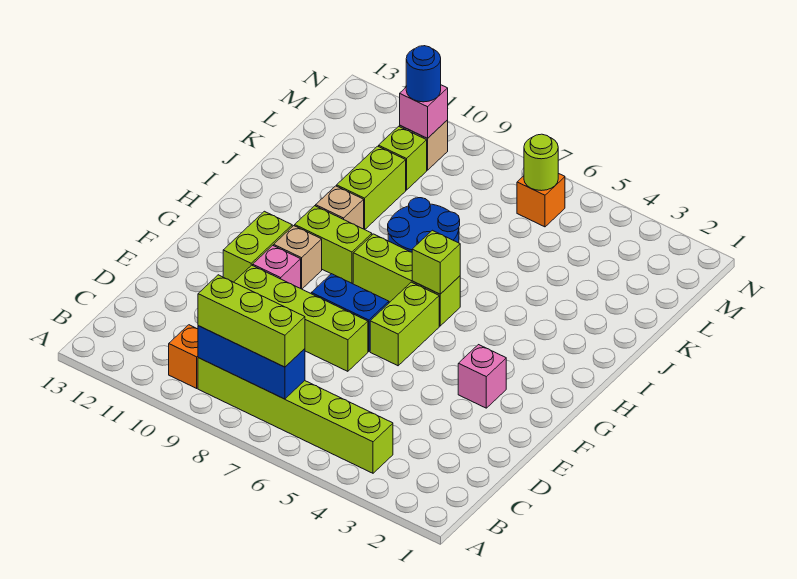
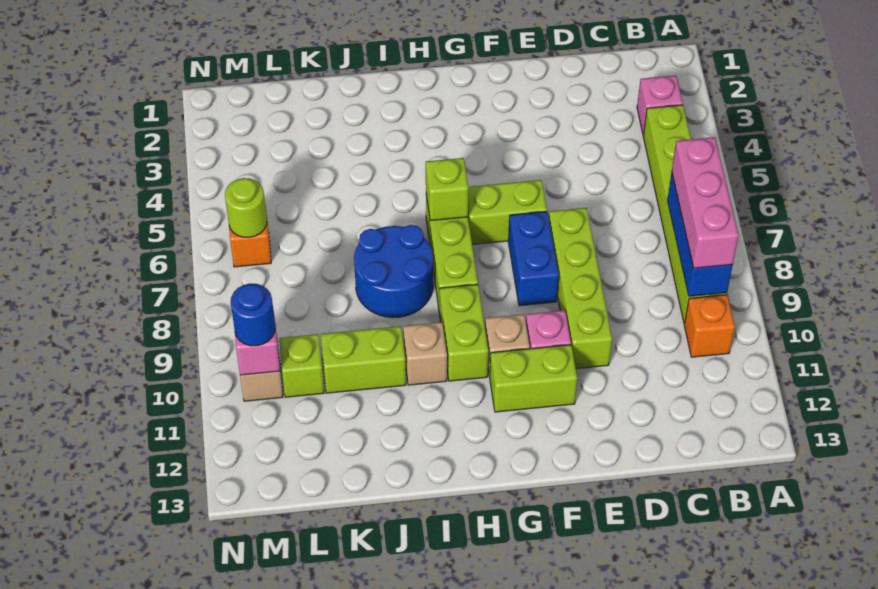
lime brick B7:B9 level 3 -> pink brick B7:B9 level 3
pink brick F3 level 1 -> pink brick B3 level 1

